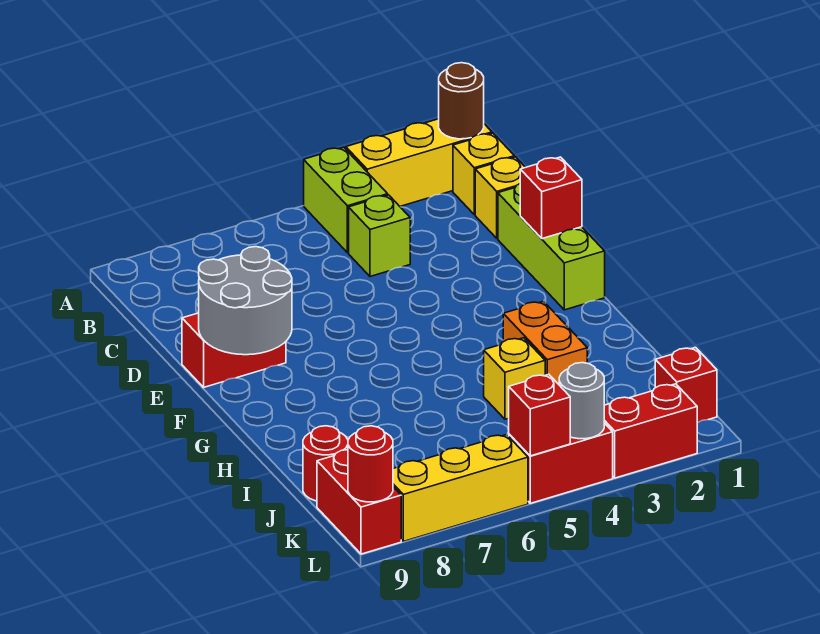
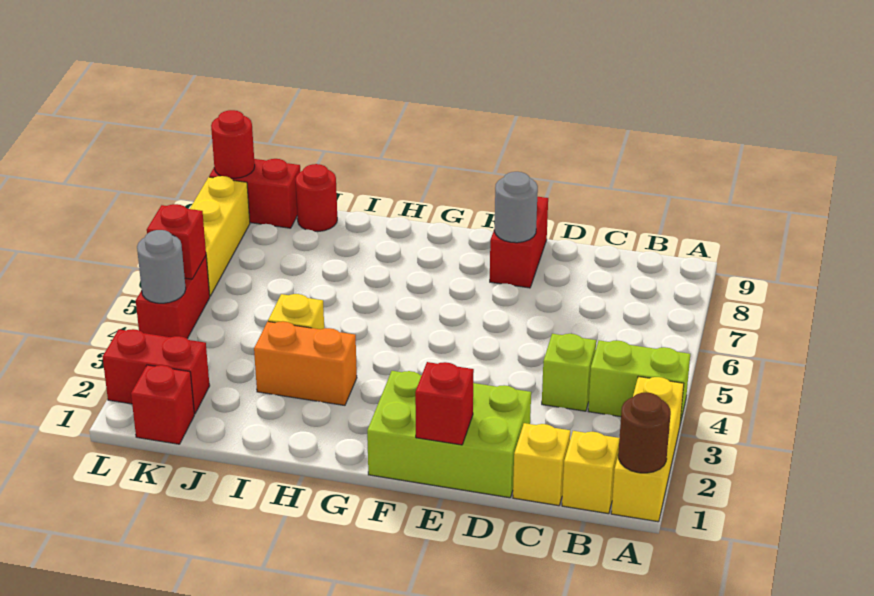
lime brick D1:F1 level 1 -> lime brick D1:F2 level 1
grey round brick E8:F9 level 2 -> grey round brick E8 level 2
red brick L2:L3 level 1 -> red brick K2:L2 level 1

